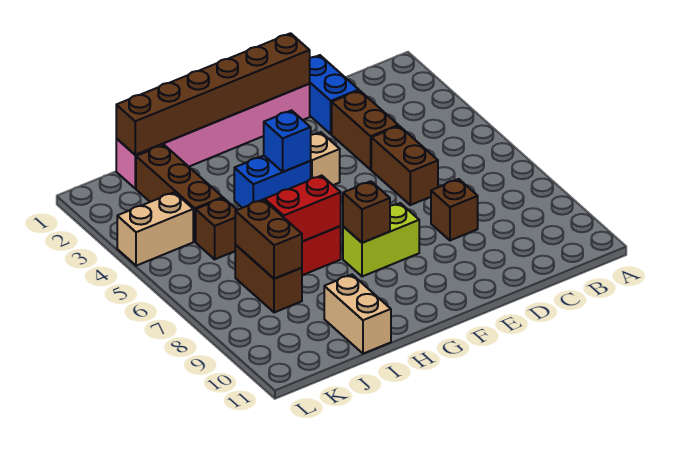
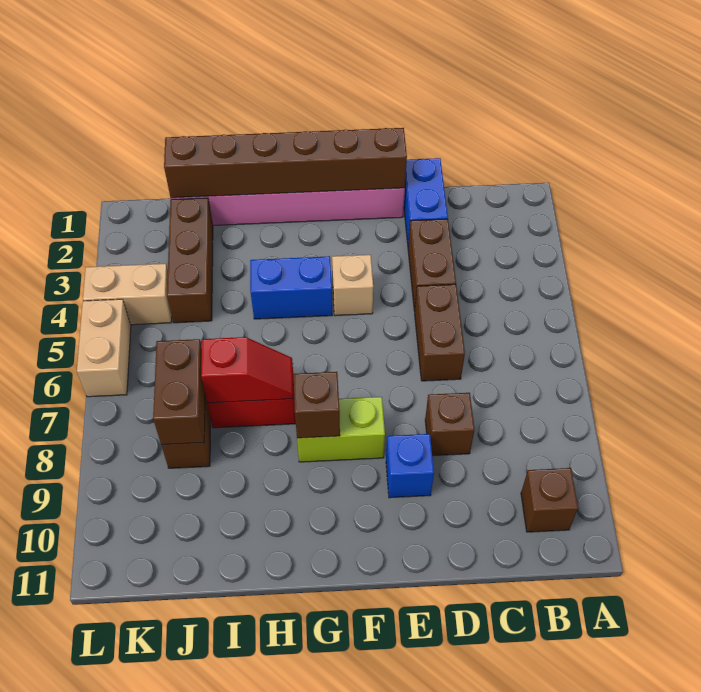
blue brick G4 level 2 -> blue brick E9 level 1
red brick H7:I7 level 2 -> red slope H7:I7 level 2 top I
tan brick I10:I11 level 1 -> tan brick L5:L6 level 1
brown brick J5 level 1 -> brown brick B10 level 1

